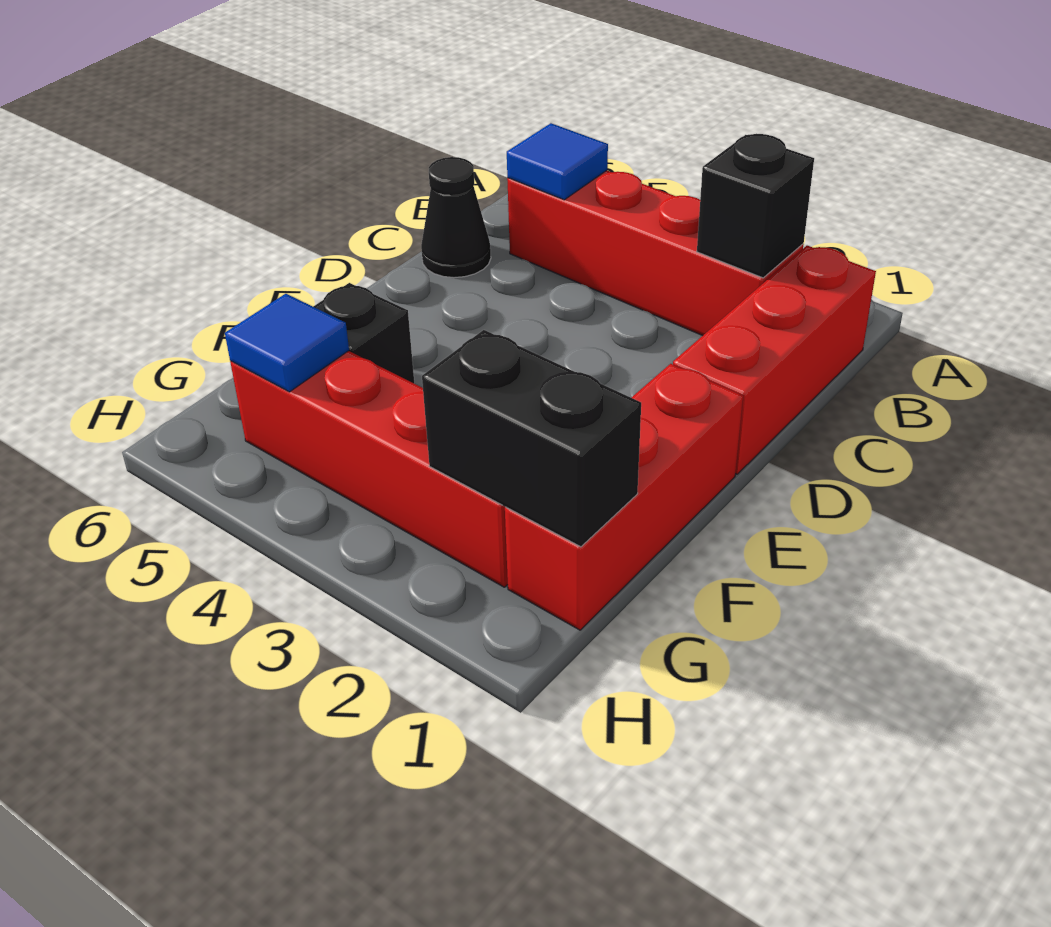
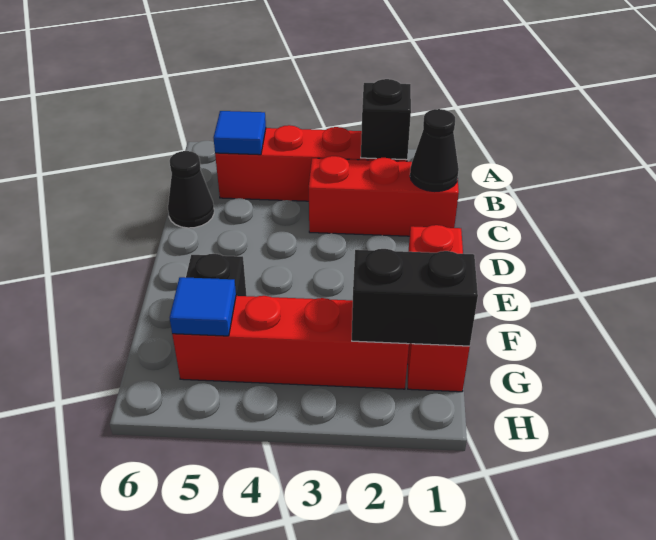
red brick B1:D1 level 1 -> red brick C1:C3 level 1
none -> black cone C1 level 2

